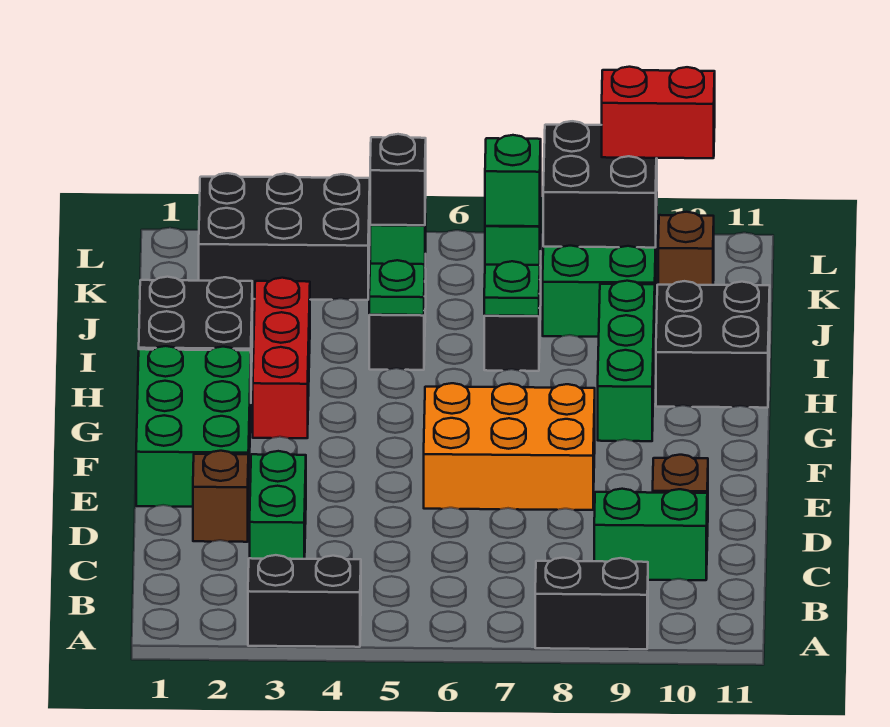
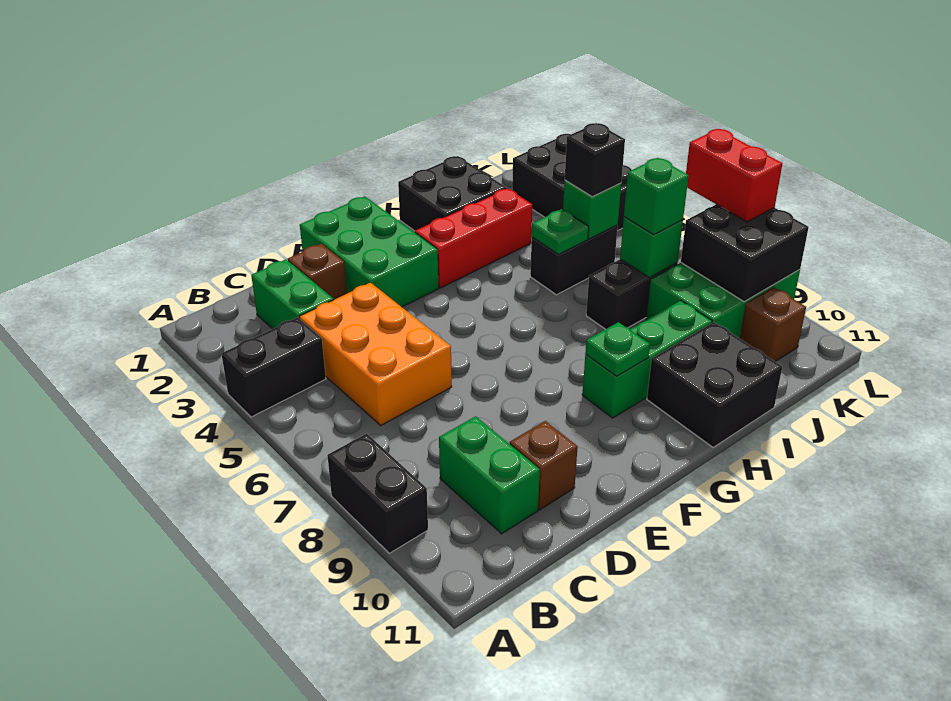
black brick A3:A4 level 1 -> black brick A4:B4 level 1
green brick C3:D3 level 1 -> green brick C2:C3 level 1
green brick E1:G2 level 1 -> green brick E1:F3 level 1
orange brick E6:F8 level 1 -> orange brick C4:D6 level 1
green plate I7 level 2 -> green plate G9 level 2
red brick L9:L10 level 3 -> red brick L7:L8 level 3

